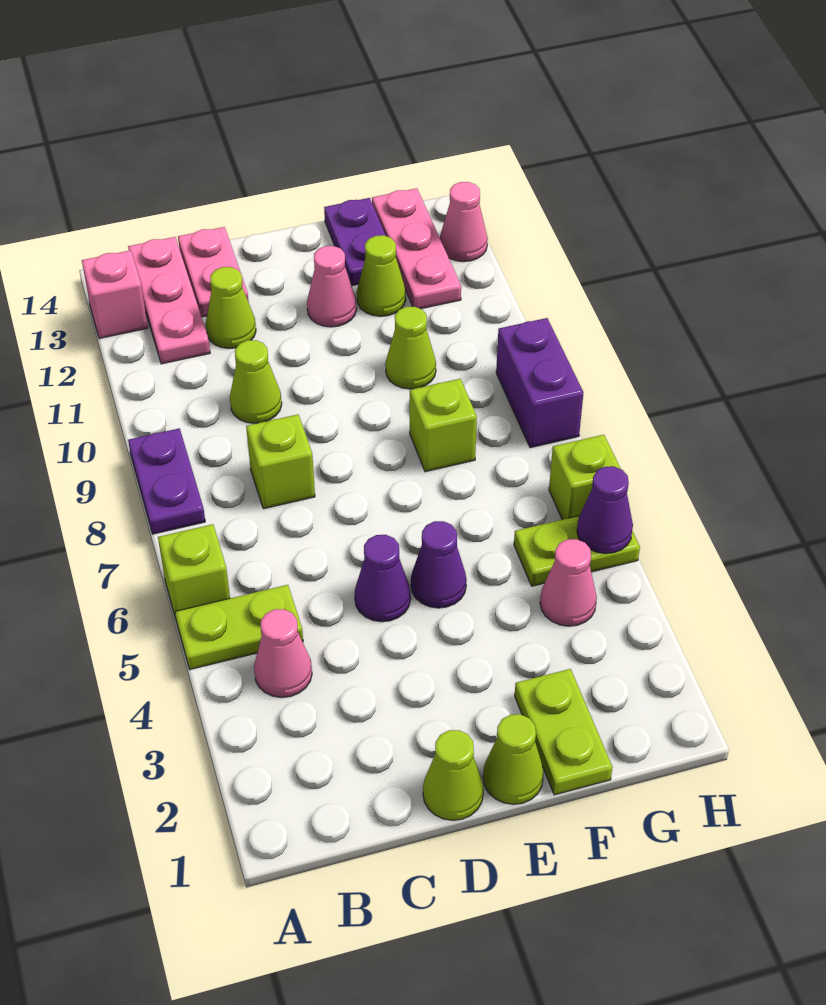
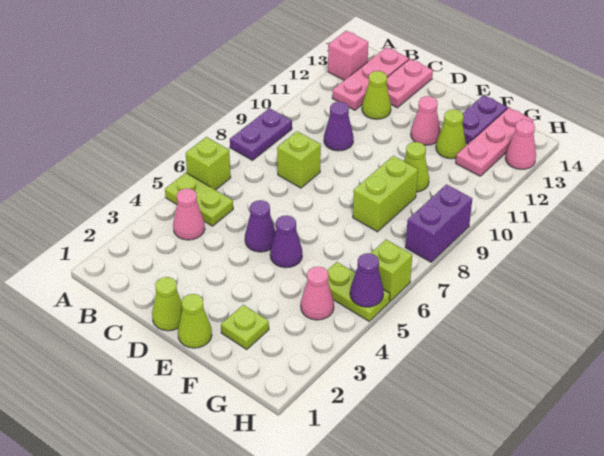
lime cone C10 level 1 -> purple cone C10 level 1
lime plate F1:F2 level 1 -> lime plate F2 level 1
lime brick F8 level 1 -> lime brick F8:F9 level 1

